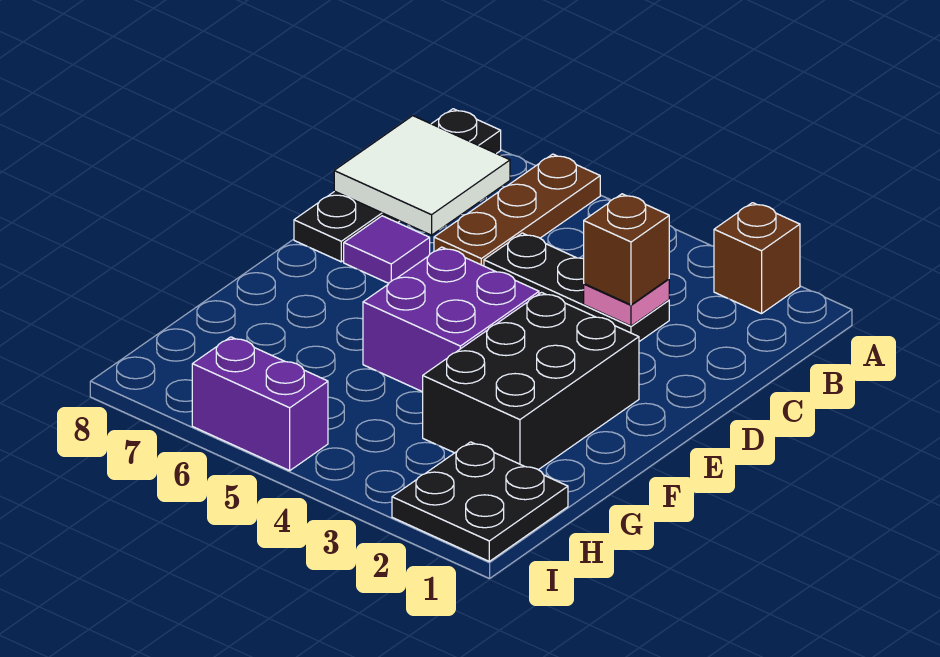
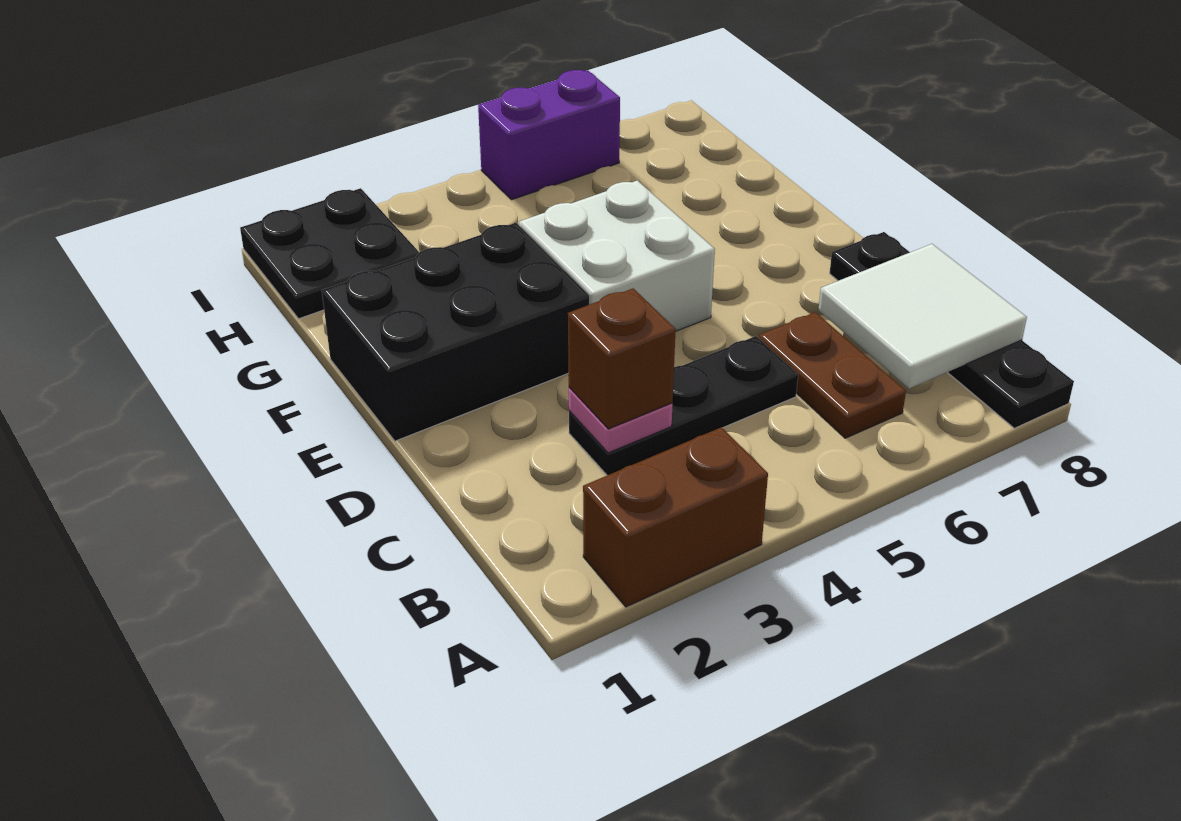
brown brick A2 level 1 -> brown brick A2:A3 level 1
brown plate A6:C6 level 1 -> brown plate B6:C6 level 1
purple tile D7 level 1 -> none
black brick E2:G3 level 1 -> black brick E1:F3 level 1
purple brick E4:F5 level 1 -> white brick E4:F5 level 1

